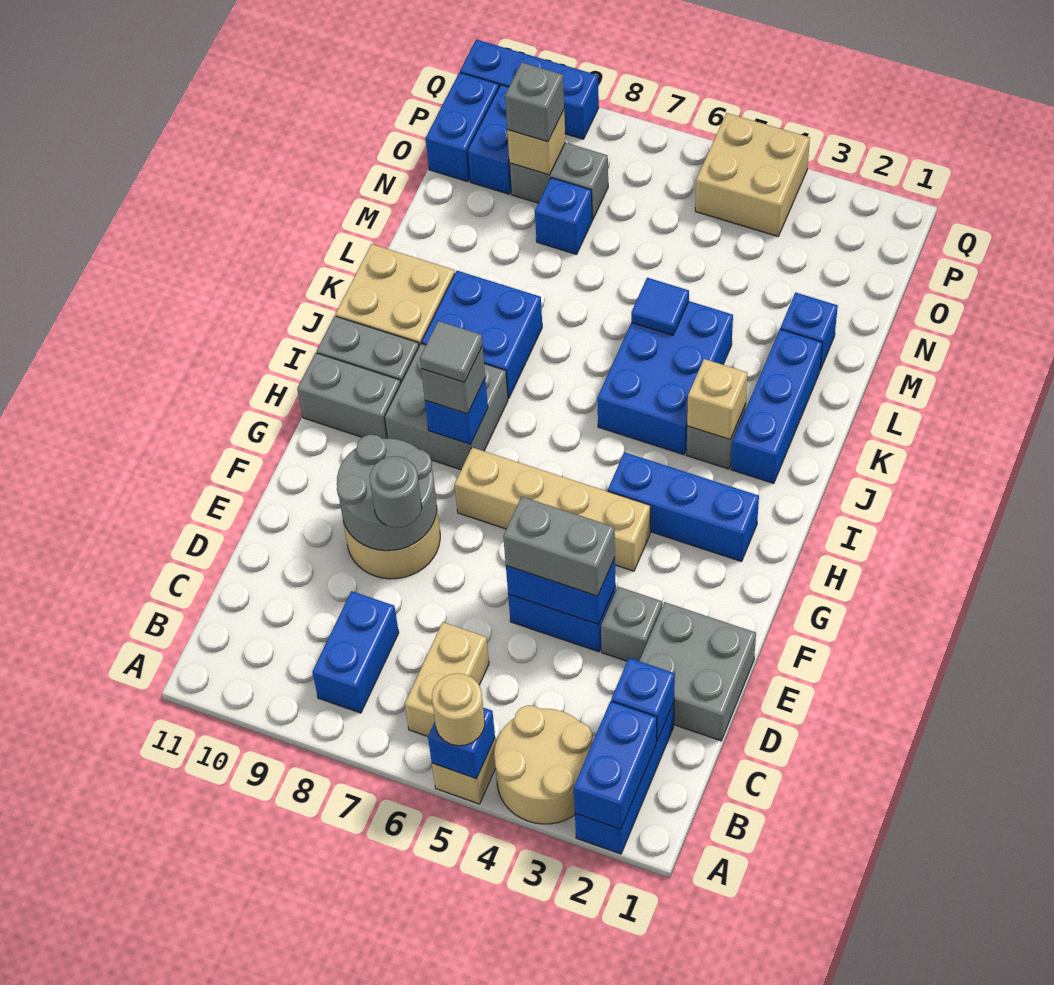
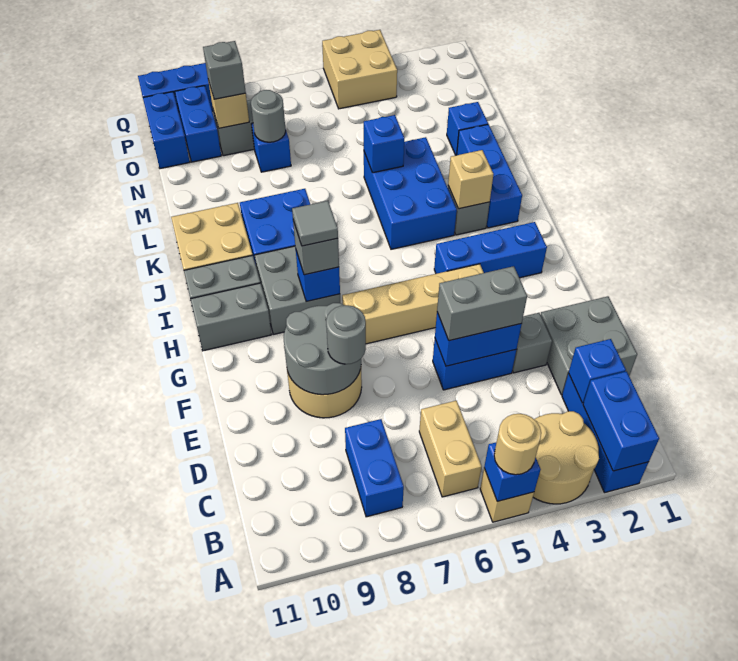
blue tile L5 level 2 -> blue brick L5 level 2
none -> grey round brick N8 level 2

